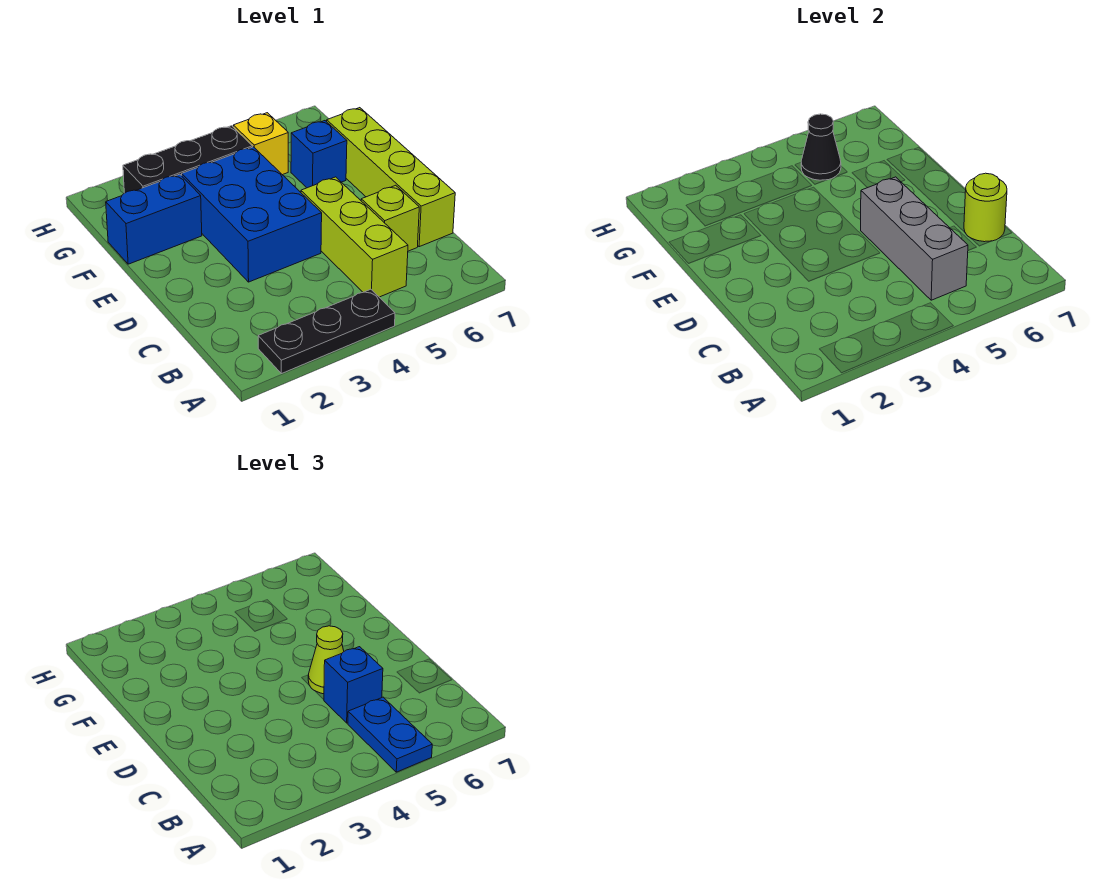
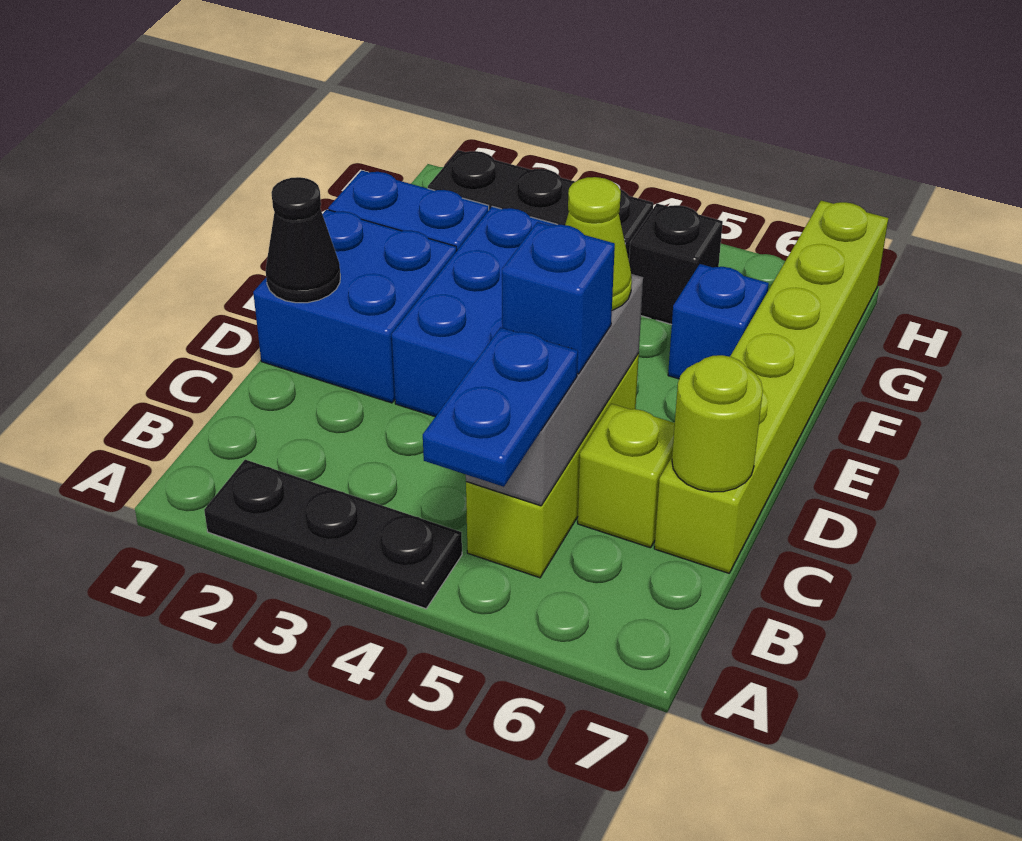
lime brick C7:F7 level 1 -> lime brick C7:H7 level 1
none -> blue brick D1:E2 level 1
yellow brick G5 level 1 -> black brick G5 level 1
black cone G5 level 2 -> black cone D1 level 2

